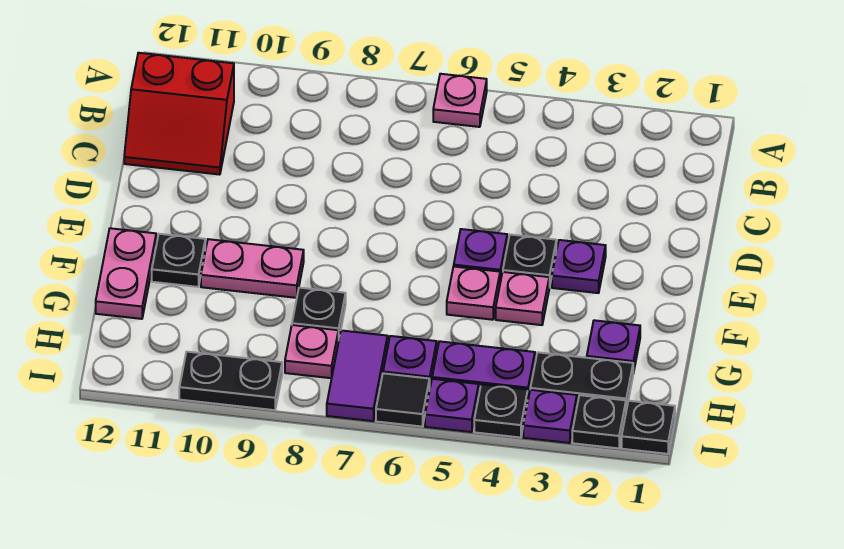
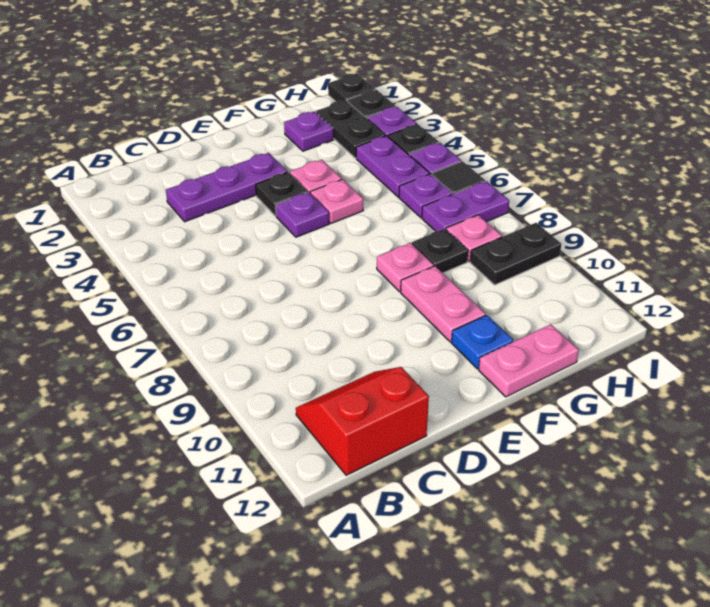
pink plate A6 level 1 -> pink plate F8 level 1
red slope B11:C12 level 1 top B -> red slope B11:C12 level 1 top 12
purple plate E3 level 1 -> purple plate C3:E3 level 1
black plate F11 level 1 -> blue plate F11 level 1
purple tile H7:I7 level 1 -> purple plate H7:I7 level 1
black plate I9:I10 level 1 -> black plate H9:I9 level 1

